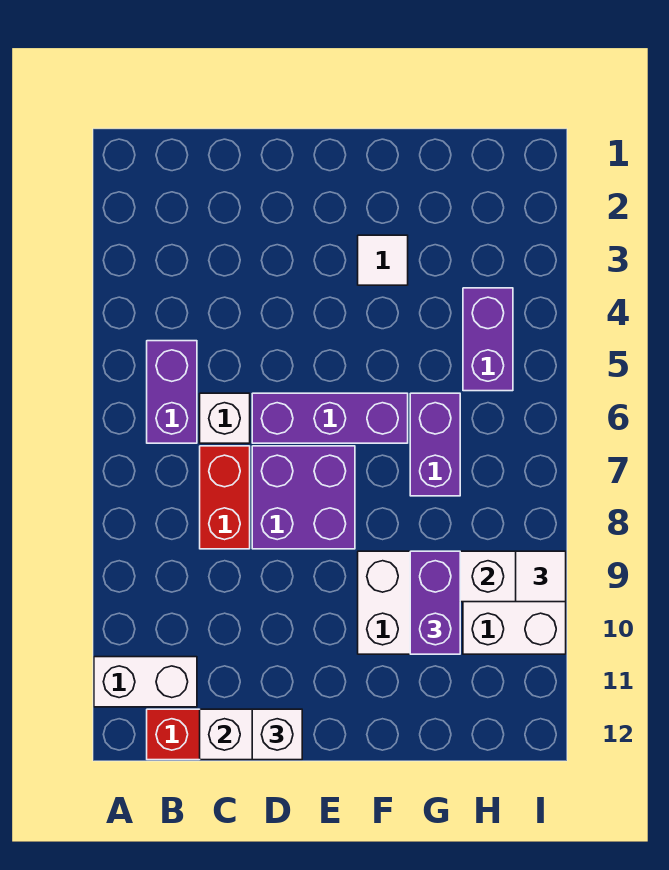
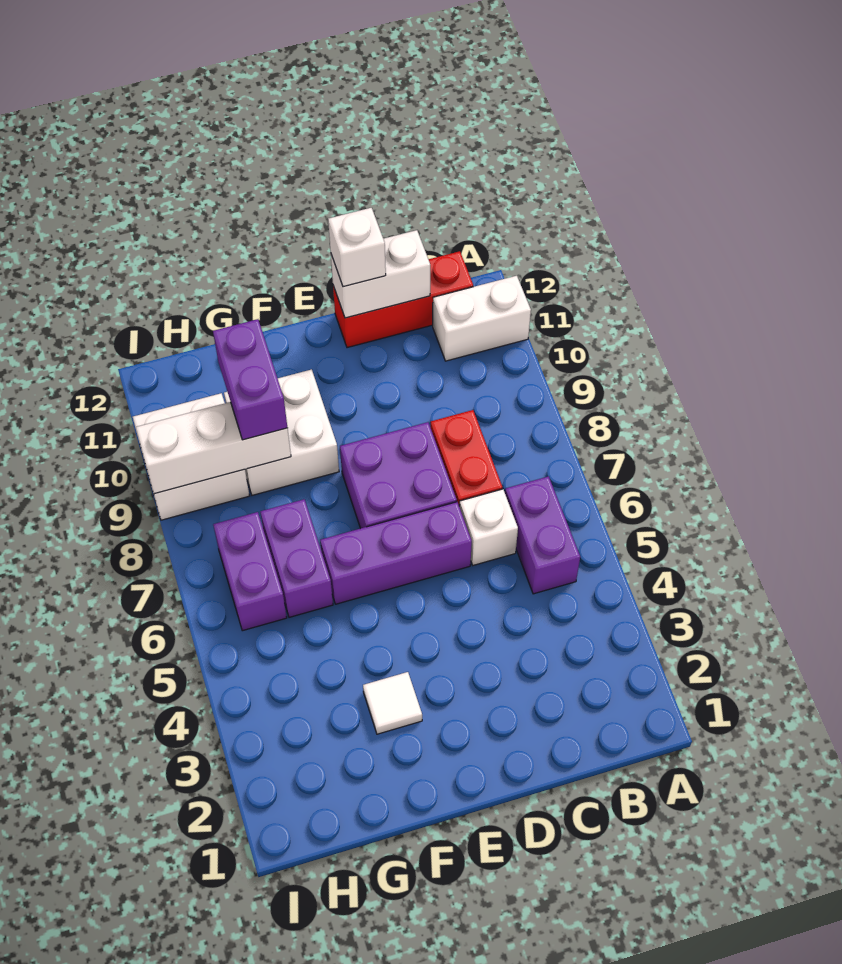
purple brick H4:H5 level 1 -> purple brick H6:H7 level 1
white tile I9 level 3 -> none

